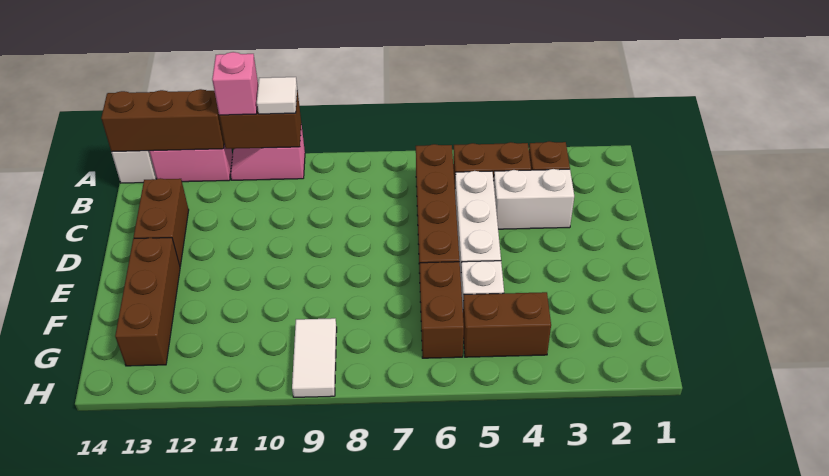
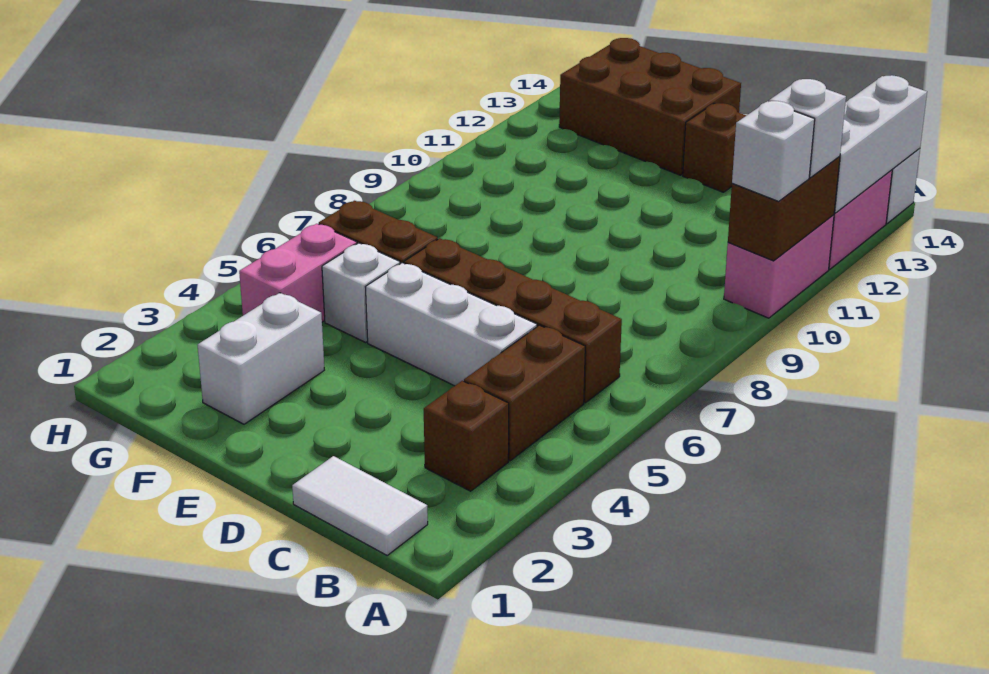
pink slope A10:A11 level 1 top 10 -> pink brick A10:A11 level 1
white tile A10 level 3 -> white brick A10 level 3
pink brick A11 level 3 -> white brick A11 level 3
brown brick A12:A14 level 2 -> white brick A12:A14 level 2
white brick C3:C4 level 1 -> white brick F2:F3 level 1
brown brick C13:D13 level 1 -> brown brick D13 level 1
brown brick E13:G13 level 1 -> brown brick E13:G14 level 1
brown brick G4:G5 level 1 -> pink brick G4:G5 level 1
white tile G9:H9 level 1 -> white tile B1:C1 level 1

